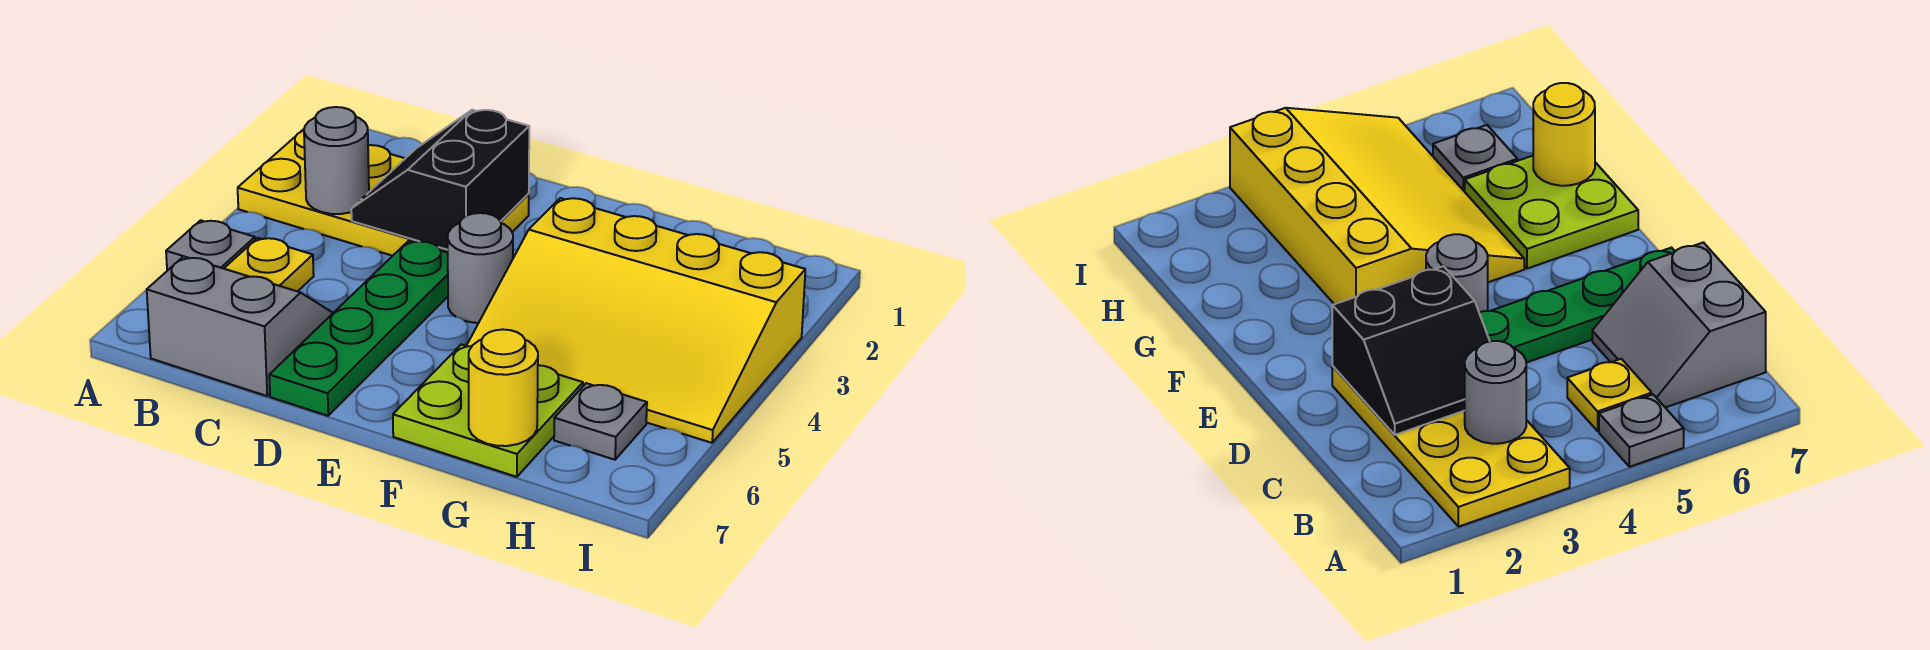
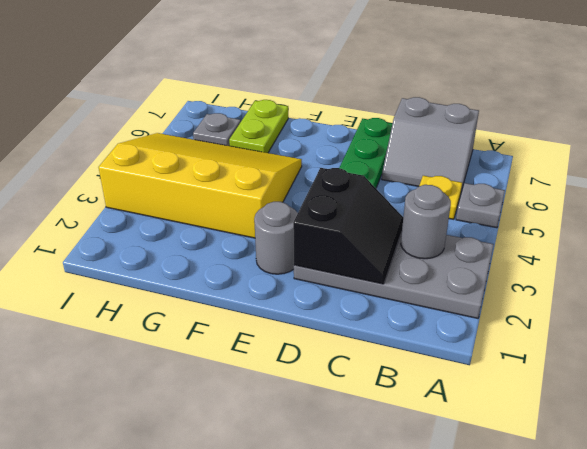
yellow plate A2:D3 level 1 -> grey plate A2:D3 level 1
grey round brick E4 level 1 -> grey round brick E2 level 1
lime plate F6:G7 level 1 -> lime plate G6:G7 level 1
yellow round brick G7 level 2 -> none

